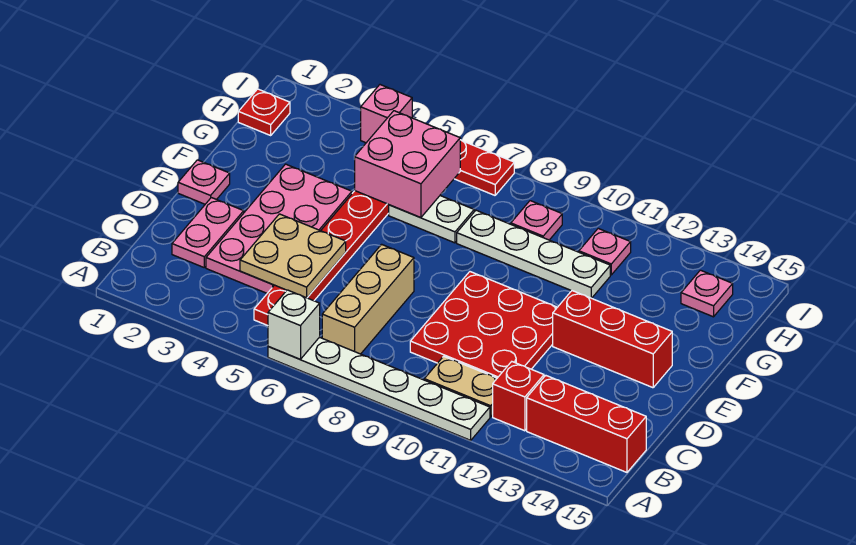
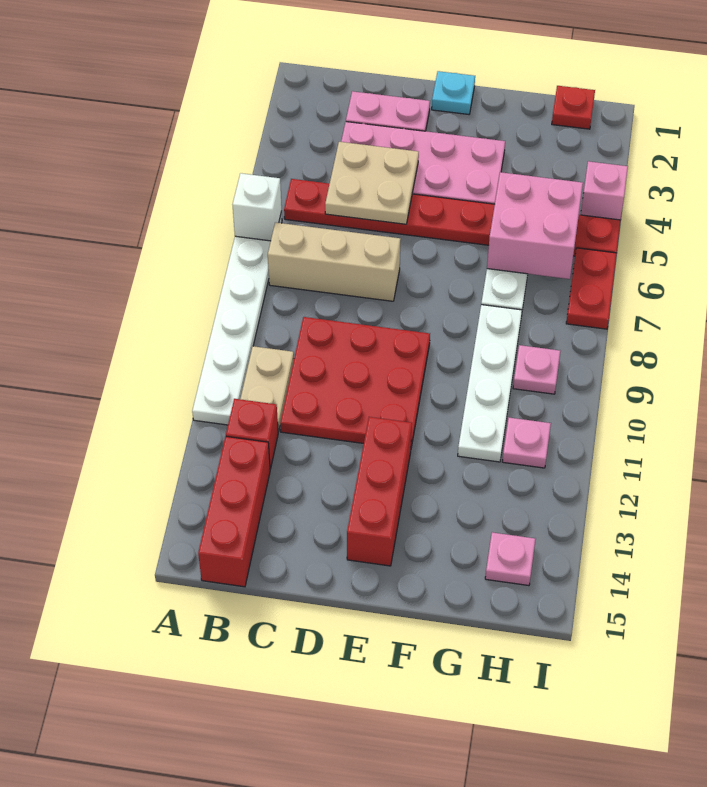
pink plate E1 level 1 -> cyan plate E1 level 1

